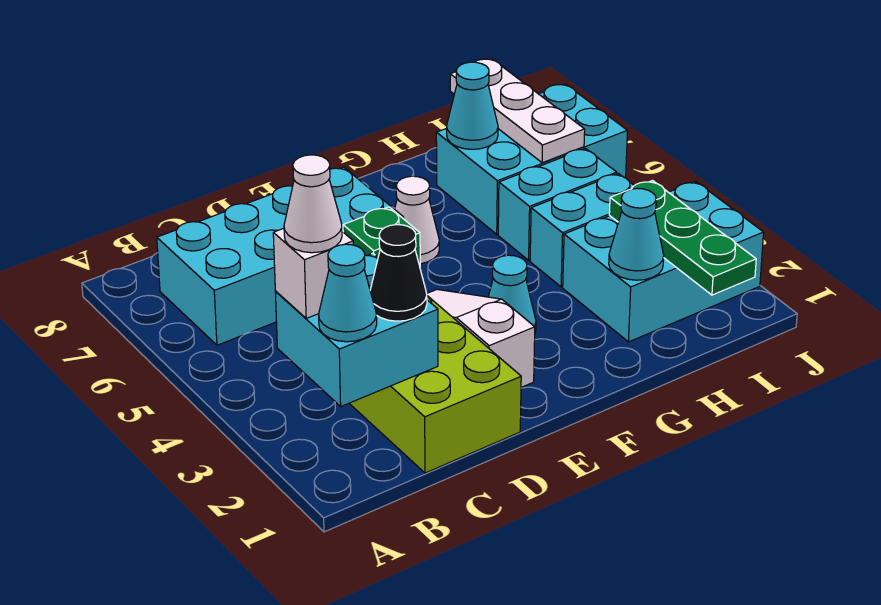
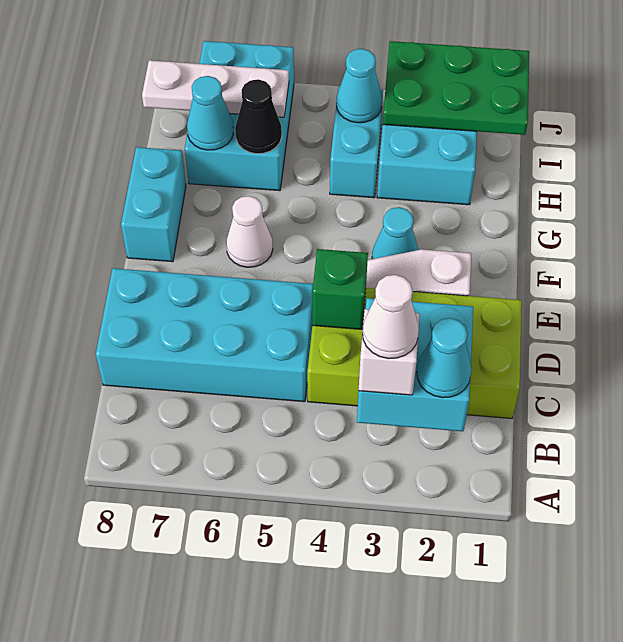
cyan brick B6:E7 level 1 -> cyan brick C5:D8 level 1
black cone C2 level 3 -> black cone H6 level 2
cyan cone H2 level 2 -> cyan cone I4 level 2
cyan brick H5:I5 level 1 -> cyan brick F8:G8 level 1
green plate I1:I3 level 2 -> green plate I1:J3 level 2

